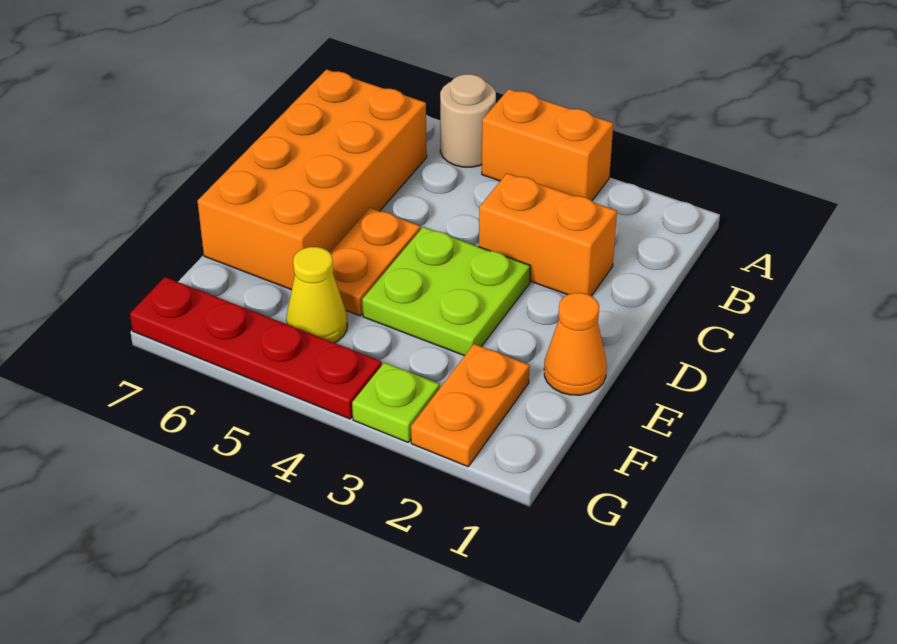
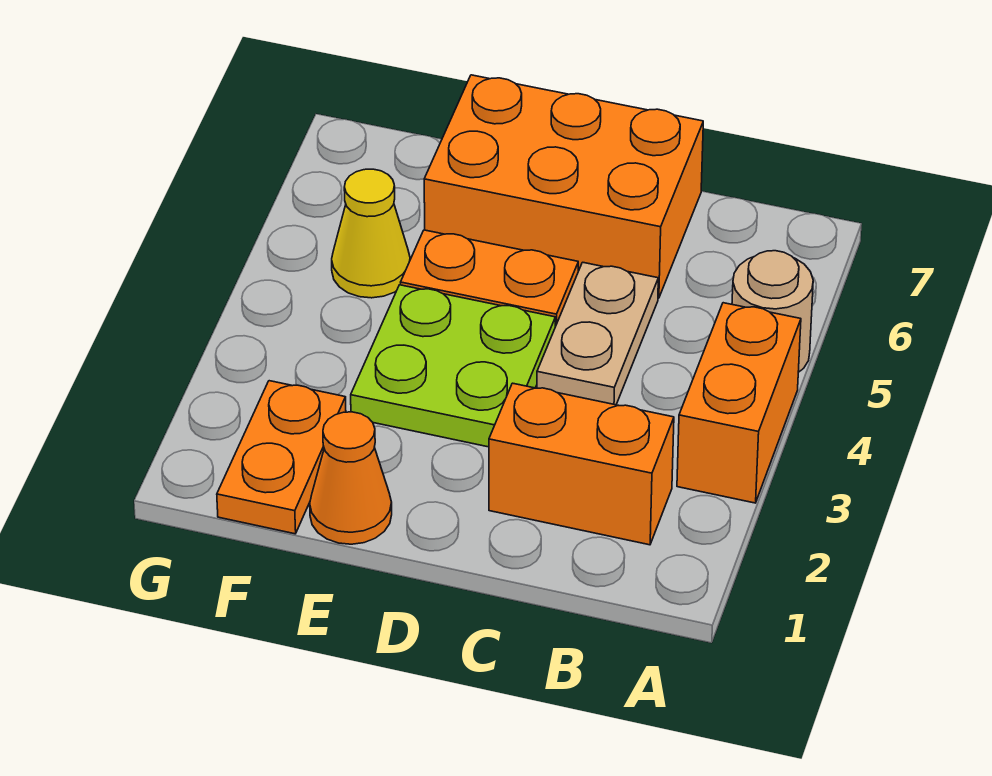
orange brick B6:E7 level 1 -> orange brick C6:E7 level 1
orange brick C2:C3 level 1 -> orange brick B2:C2 level 1
none -> tan plate C4:C5 level 1
orange plate F2:G2 level 1 -> orange plate F1:F2 level 1
lime plate G3 level 1 -> none
red plate G4:G7 level 1 -> none

